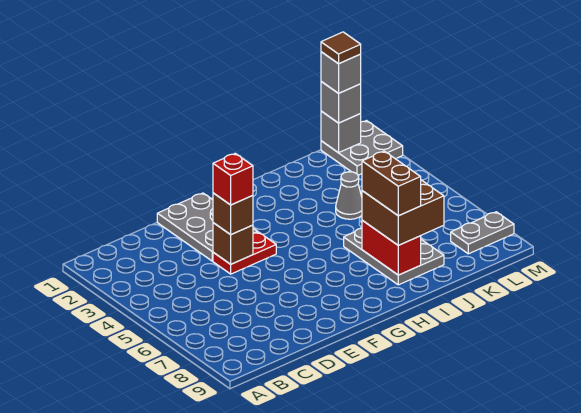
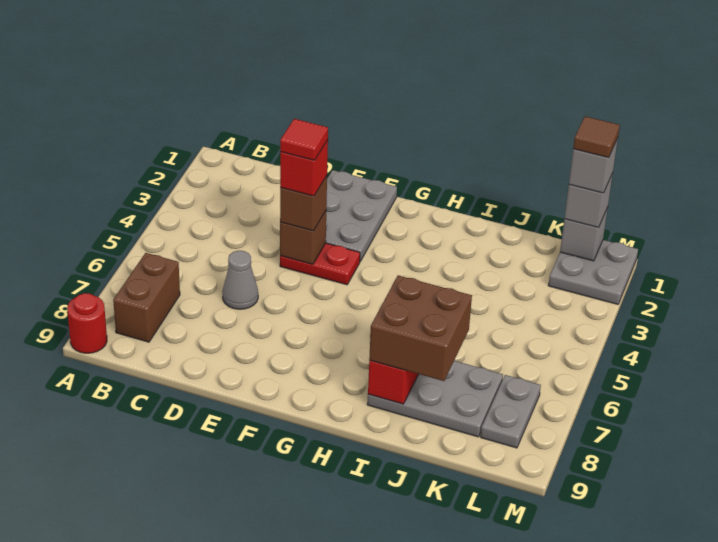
none -> red round brick A9 level 1
none -> red tile E4 level 5
grey plate I6:J8 level 1 -> grey plate I7:K8 level 1
brown brick I7:I8 level 4 -> brown brick B7:B8 level 1
grey cone J4 level 1 -> grey cone D6 level 1
grey plate L8:M8 level 1 -> grey plate L7:L8 level 1

